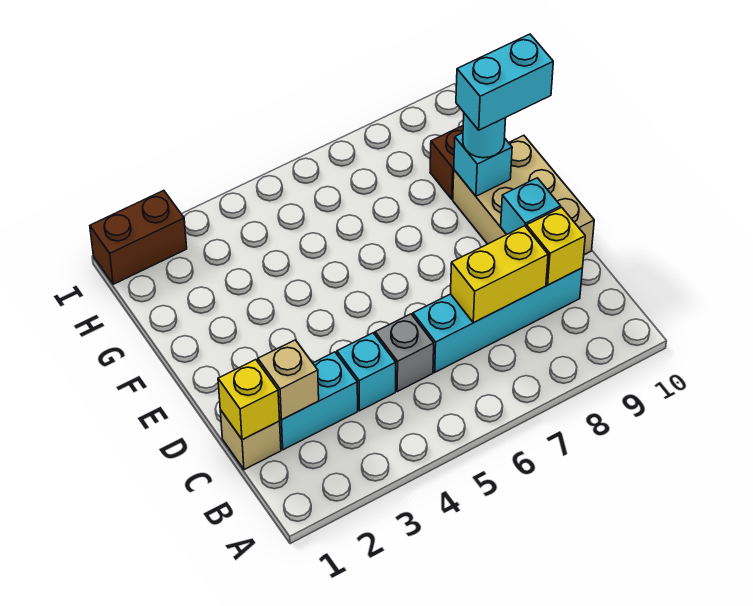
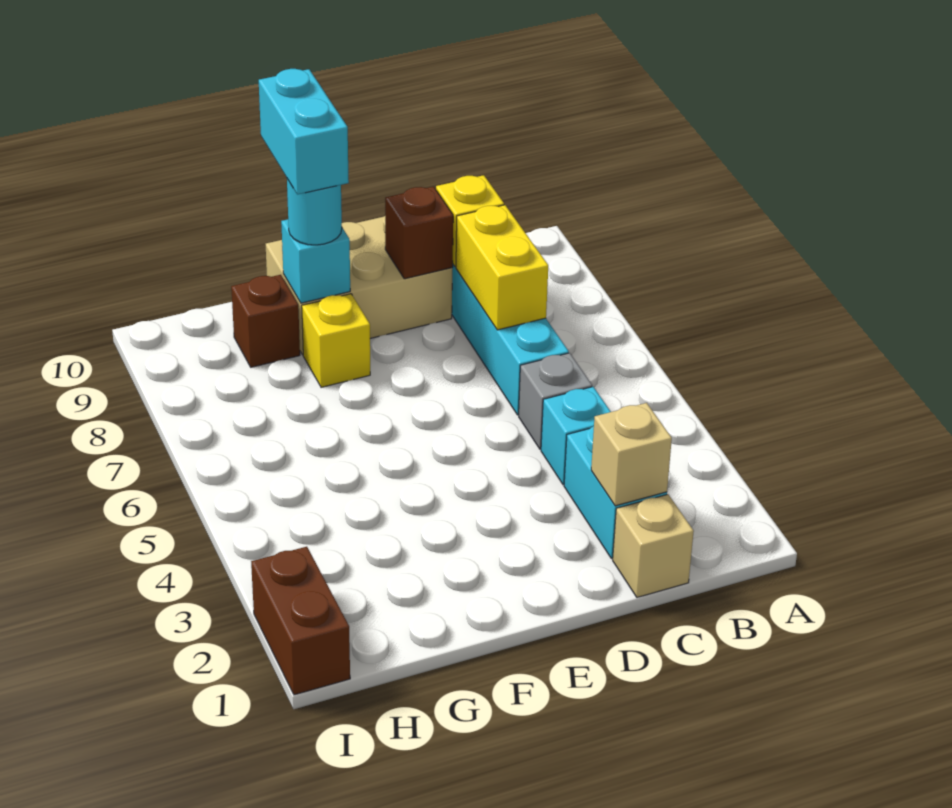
yellow brick C1 level 2 -> yellow brick F8 level 1
cyan brick D9 level 2 -> brown brick D9 level 2

